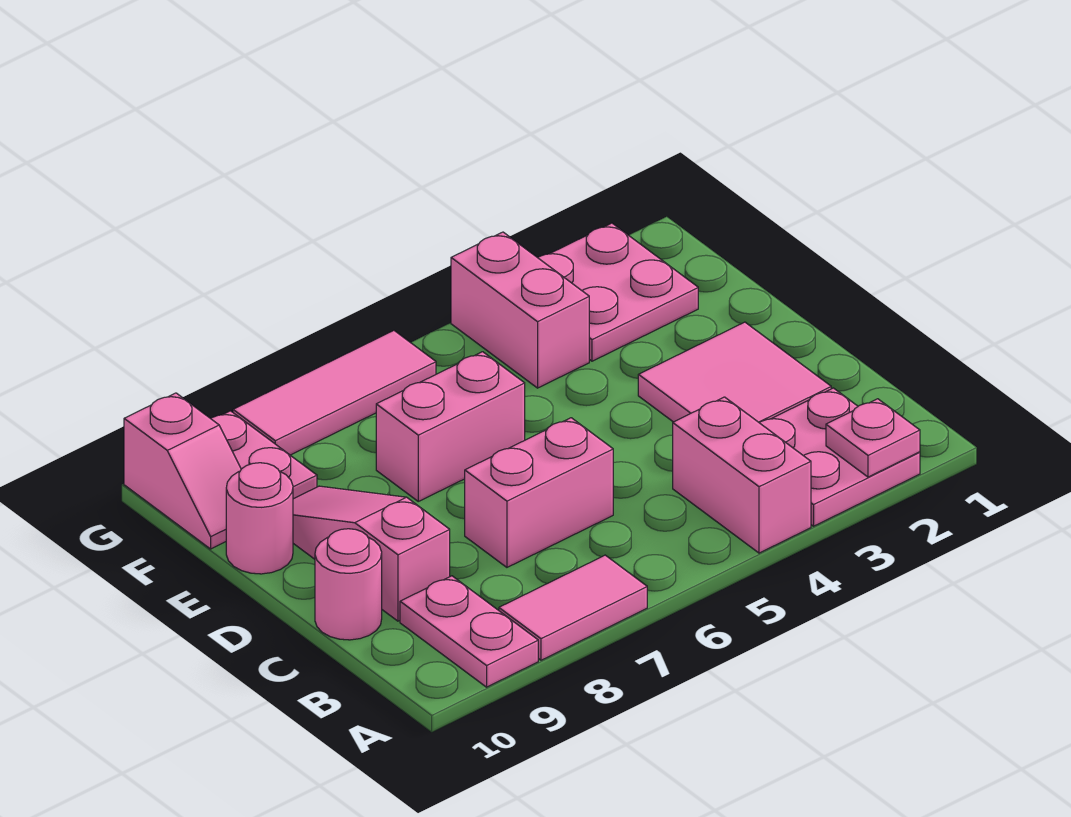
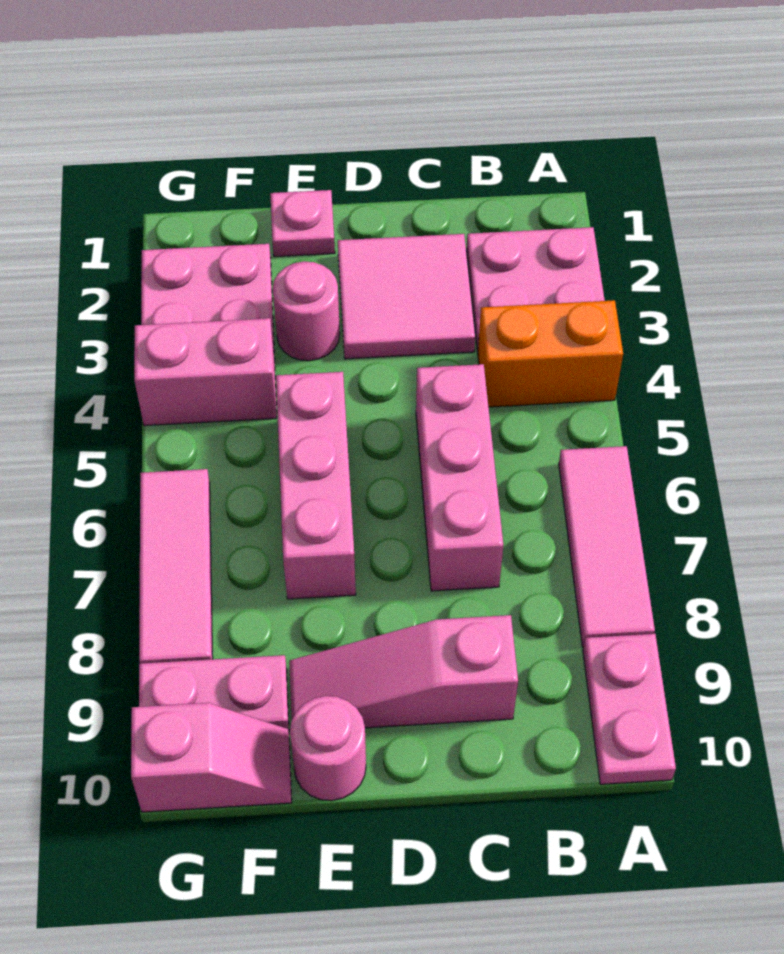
pink plate A2 level 2 -> pink plate E1 level 1
pink brick A4:B4 level 1 -> orange brick A4:B4 level 1
pink tile A7:A8 level 1 -> pink tile A6:A8 level 1
pink plate A9:B9 level 1 -> pink plate A9:A10 level 1
pink brick C6:C7 level 1 -> pink brick C5:C7 level 1
pink round brick C10 level 1 -> pink round brick E3 level 1
pink brick E6:E7 level 1 -> pink brick E5:E7 level 1

